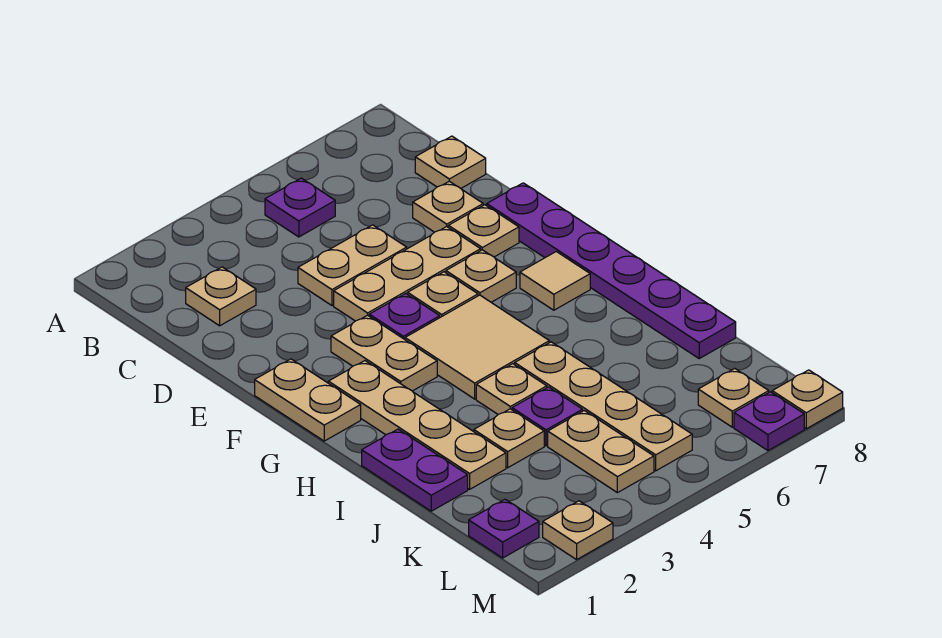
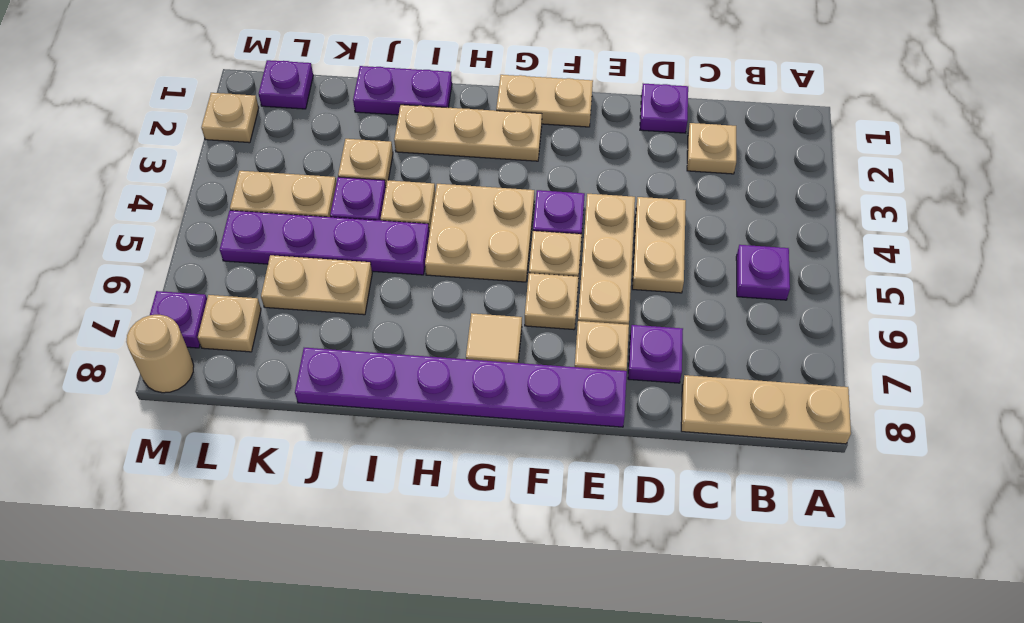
tan plate C8 level 1 -> tan plate A8:C8 level 1
none -> purple plate D1 level 1
tan plate D7 level 1 -> purple plate D7 level 1
tan plate F3:G3 level 1 -> tan plate J6:K6 level 1
tan plate G2:J2 level 1 -> tan plate G2:I2 level 1
tan tile G4:H5 level 1 -> tan plate G4:H5 level 1
tan plate I5:L5 level 1 -> purple plate I5:L5 level 1
tan plate M8 level 1 -> tan round brick M8 level 1

